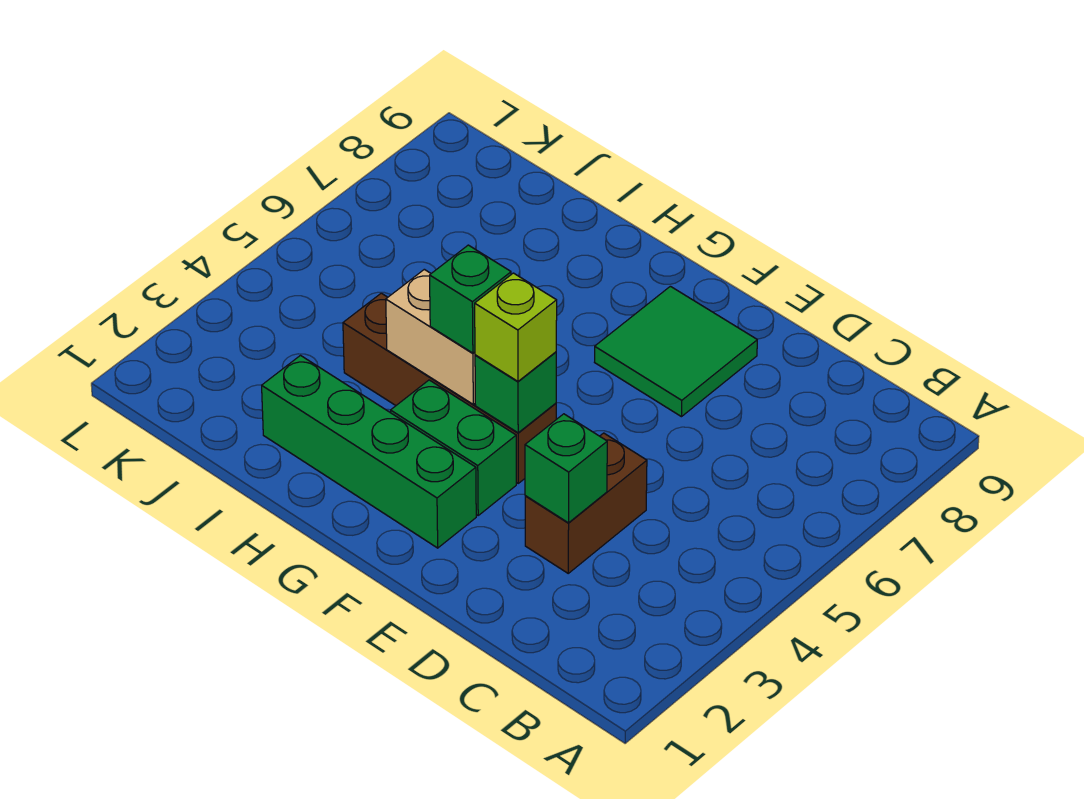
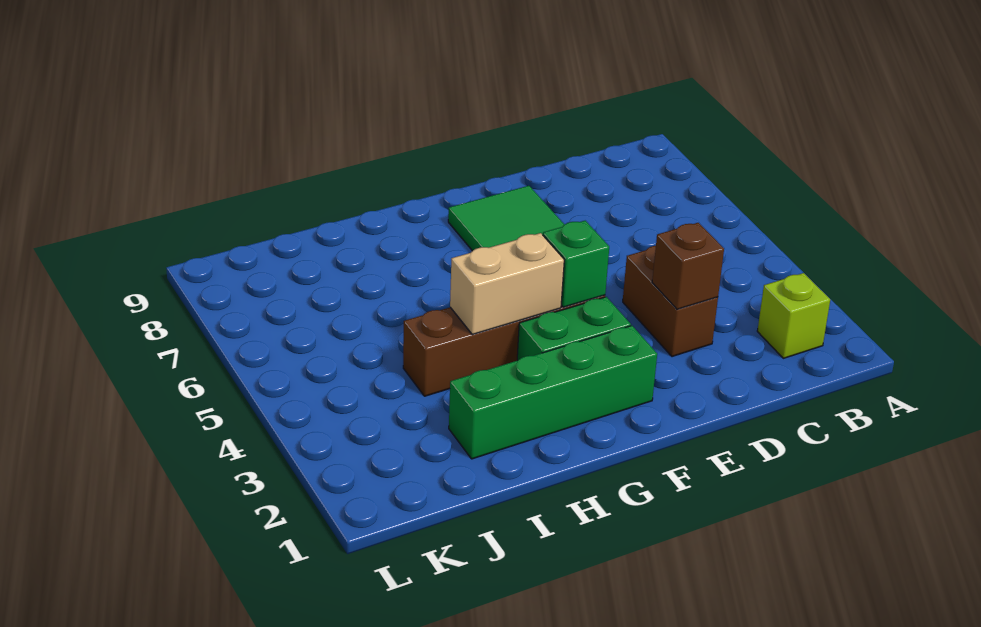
green brick D3 level 2 -> brown brick D3 level 2
lime brick F4 level 3 -> lime brick B2 level 1
green brick G4 level 3 -> none

